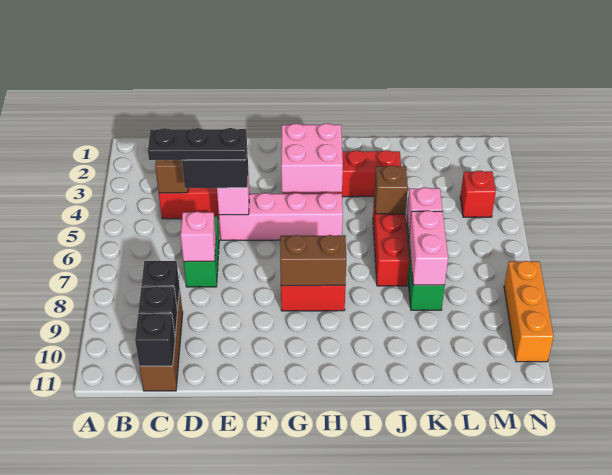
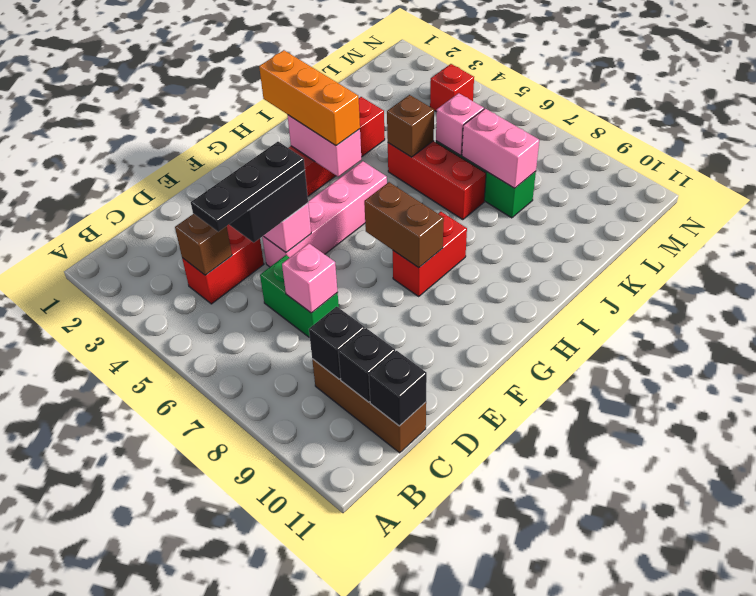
pink brick G3:H4 level 2 -> pink brick H3:H4 level 2
brown brick G8:H8 level 2 -> brown brick G7:G8 level 2
orange brick N8:N10 level 1 -> orange brick H2:H4 level 3

